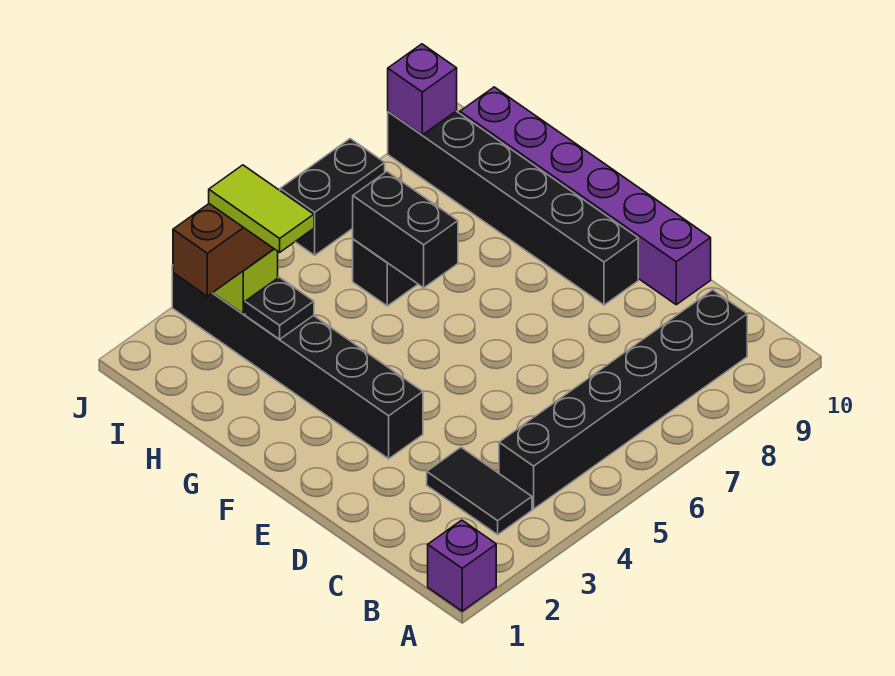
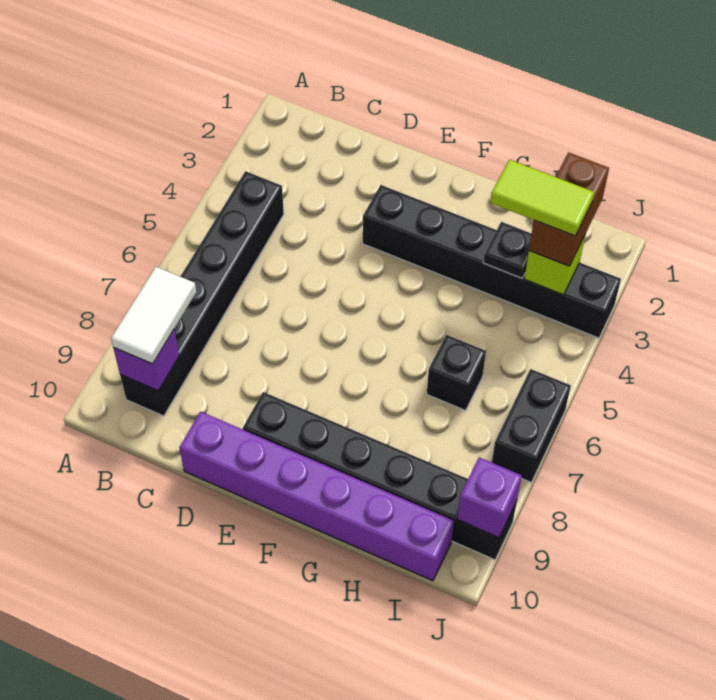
purple brick A1 level 1 -> purple brick B9 level 2
black tile B3:C3 level 1 -> none
none -> white tile B8:B9 level 3
black brick G6:H6 level 2 -> none

